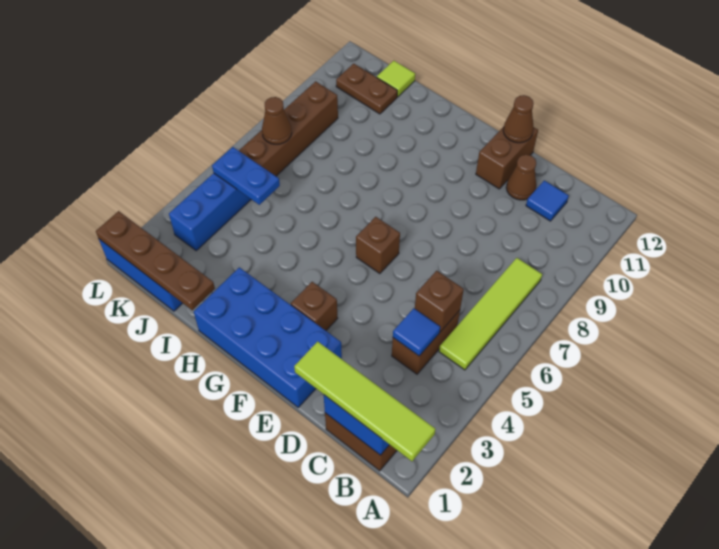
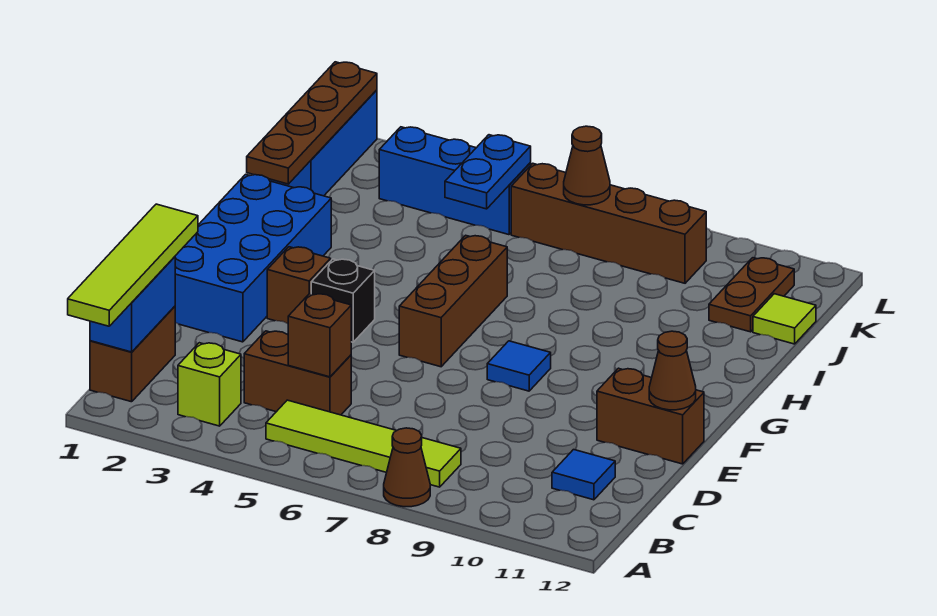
none -> lime brick B3 level 1
blue tile C4 level 2 -> blue tile F8 level 1
brown cone D11 level 1 -> brown cone A8 level 1
none -> black brick F4 level 1
brown brick F6 level 1 -> brown brick F6:H6 level 1

